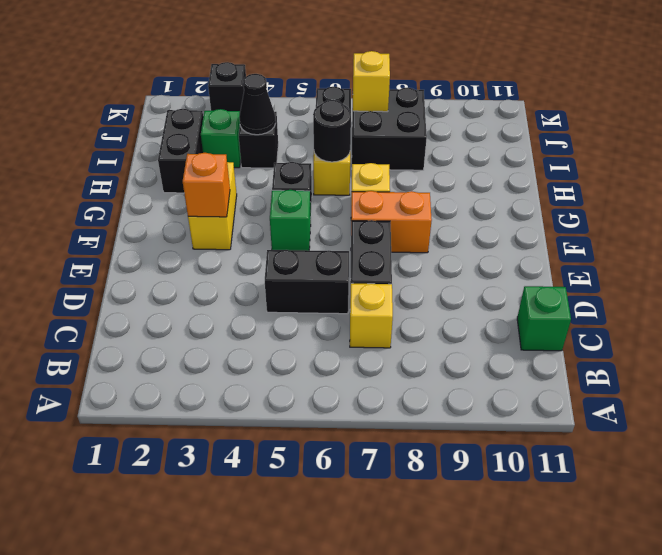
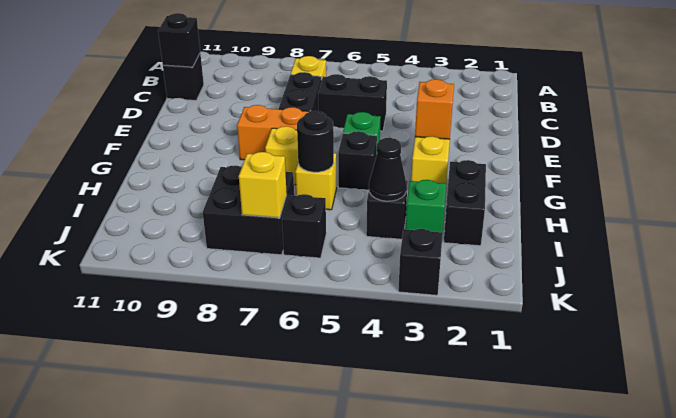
green brick C11 level 1 -> black brick C11 level 1
none -> black brick C11 level 2

